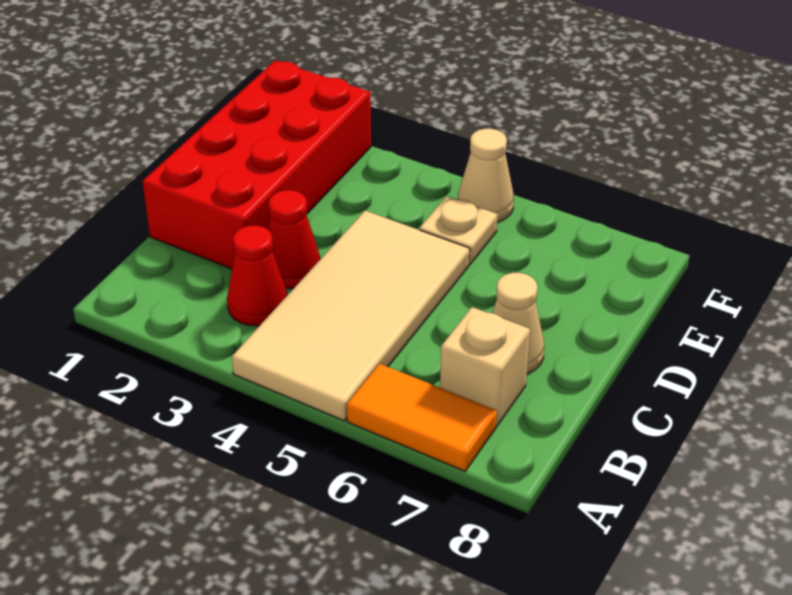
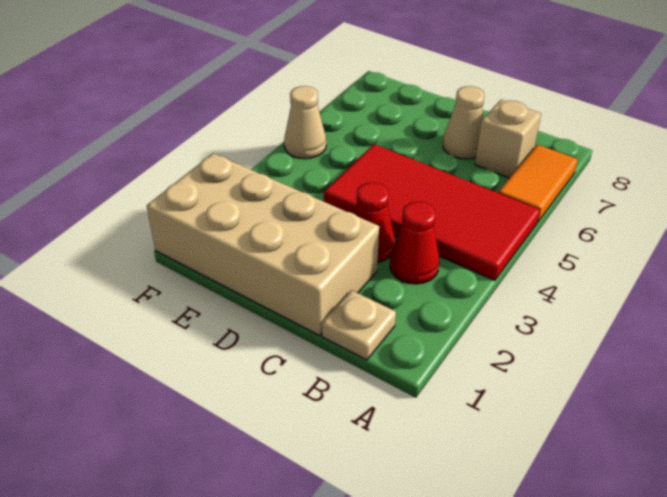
tan tile A4:D5 level 1 -> red tile A4:D5 level 1
red brick C1:F2 level 1 -> tan brick C1:F2 level 1
tan plate E5 level 1 -> tan plate B1 level 1

